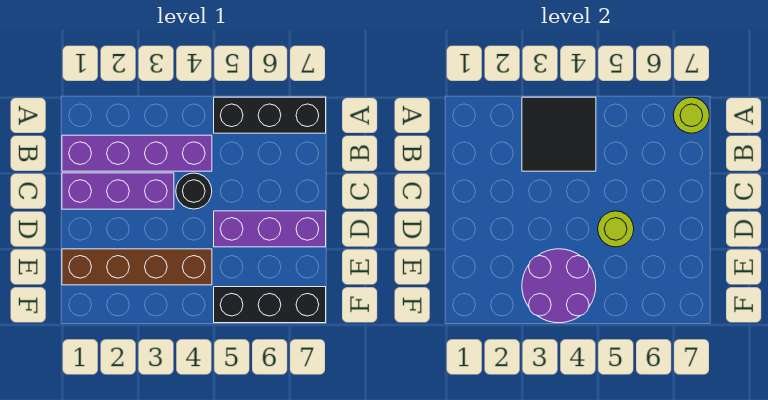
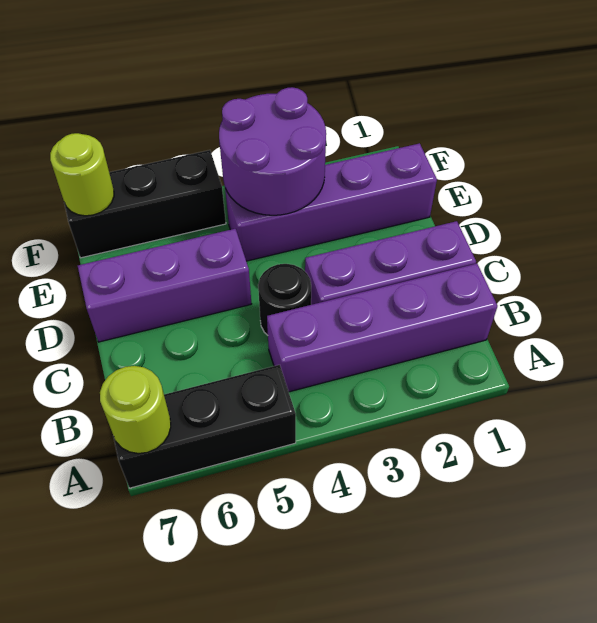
black tile A3:B4 level 2 -> none
lime round brick D5 level 2 -> lime round brick F7 level 2
brown brick E1:E4 level 1 -> purple brick E1:E4 level 1

